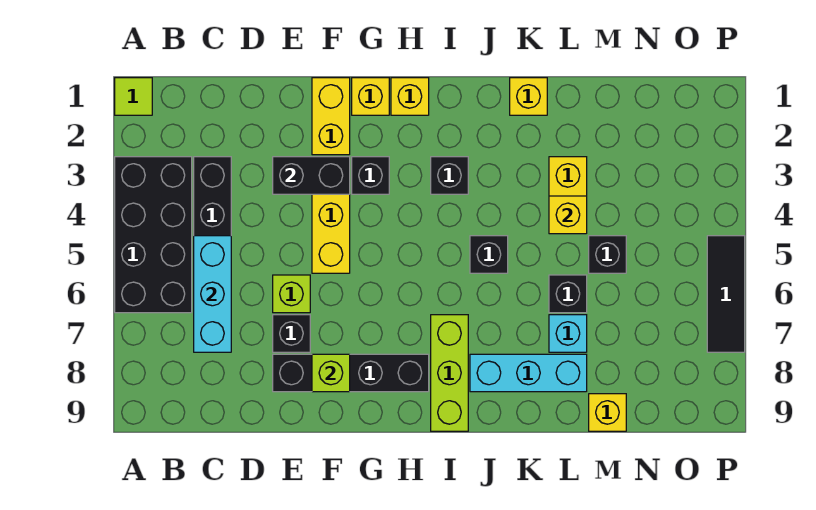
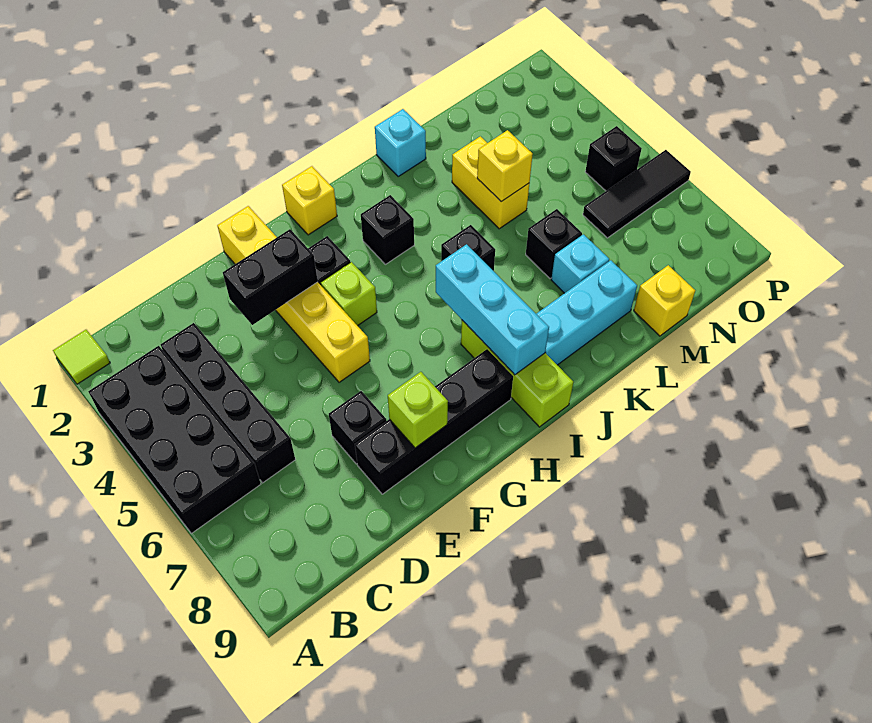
cyan brick C5:C7 level 2 -> cyan brick I6:I8 level 2
lime brick E6 level 1 -> lime brick G4 level 1
yellow brick G1 level 1 -> none
yellow brick K1 level 1 -> cyan brick K1 level 1
black brick M5 level 1 -> black brick O5 level 1
black tile P5:P7 level 1 -> black tile N6:P6 level 1

